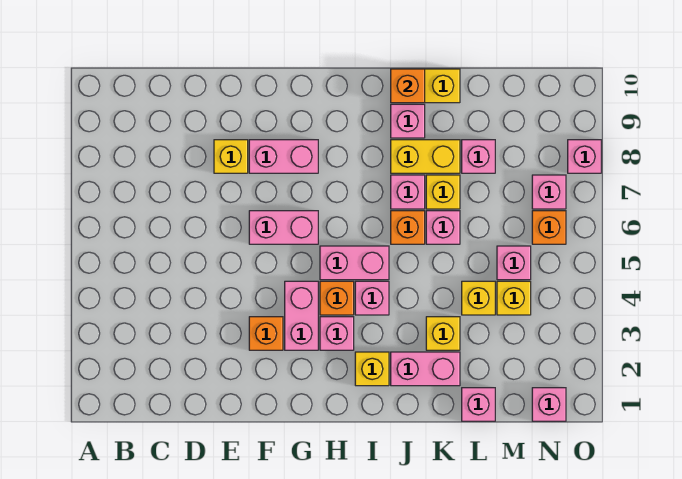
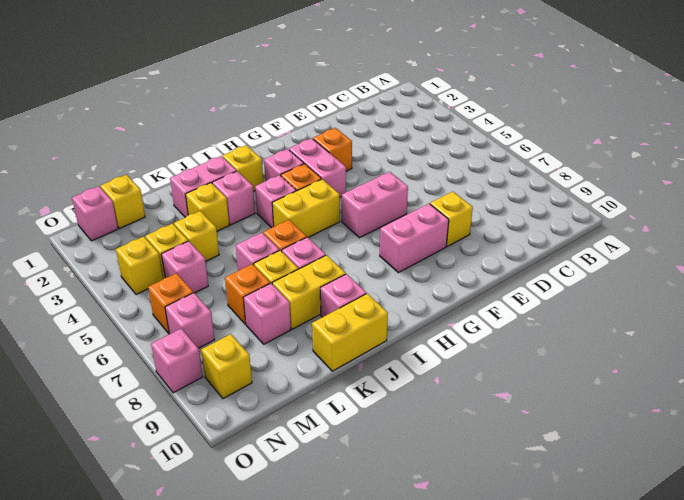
pink brick H5:I5 level 1 -> yellow brick H5:I5 level 1
orange brick J10 level 2 -> orange brick L7 level 1
pink brick L1 level 1 -> pink brick J3 level 1
none -> yellow brick M1 level 1
none -> yellow brick N4 level 1
none -> yellow brick N9 level 1

